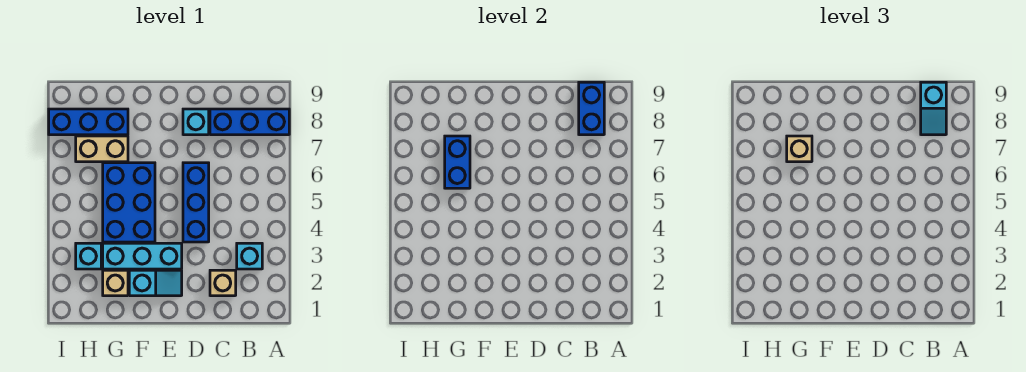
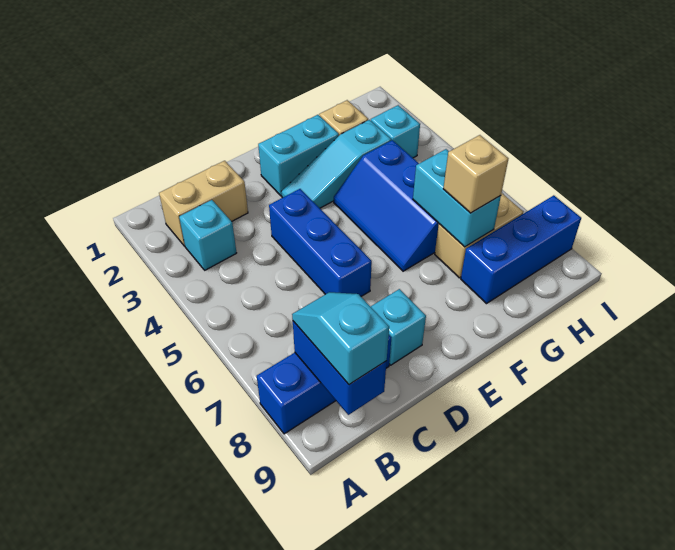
tan brick C2 level 1 -> tan brick B2:C2 level 1
cyan slope E2:F2 level 1 top F -> cyan brick E2:F2 level 1
cyan brick E3:G3 level 1 -> cyan slope E3:G3 level 1 top G
blue brick F4:G6 level 1 -> blue slope F4:G6 level 1 top G
blue brick G6:G7 level 2 -> cyan brick G6:G7 level 2

